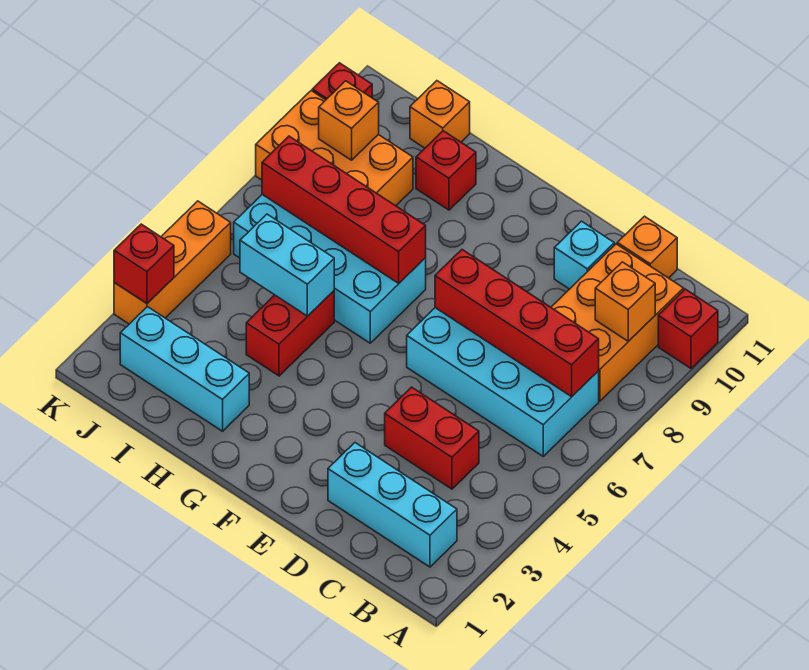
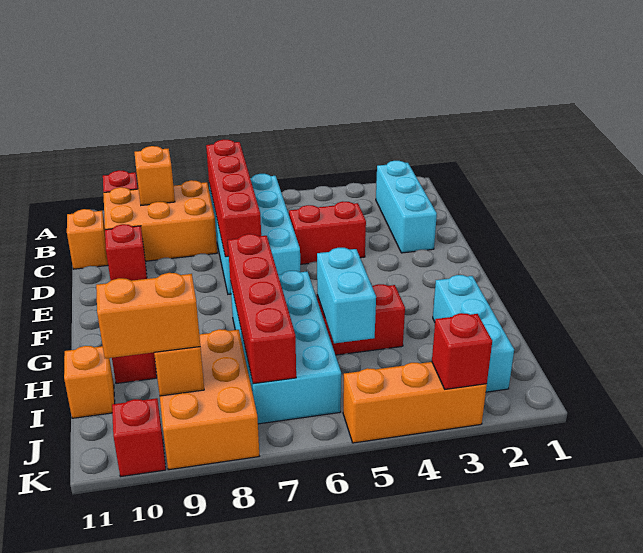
red brick C4:D4 level 1 -> red brick D4:D5 level 1
cyan brick D10 level 1 -> red brick D10 level 1
none -> orange brick J9:J10 level 3

